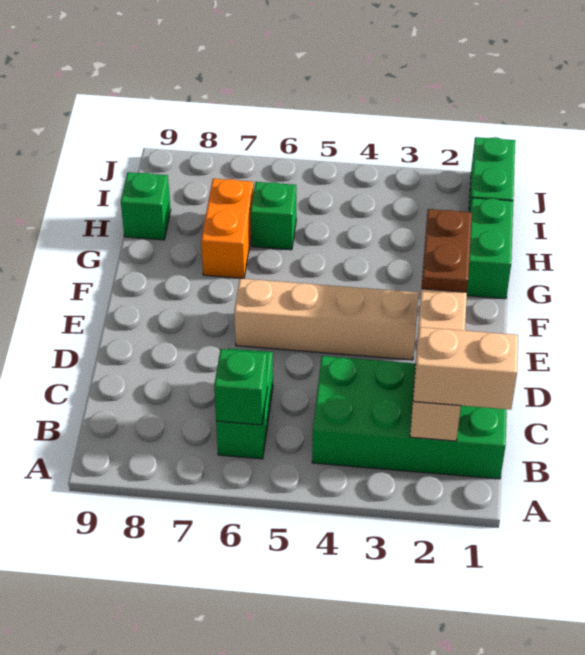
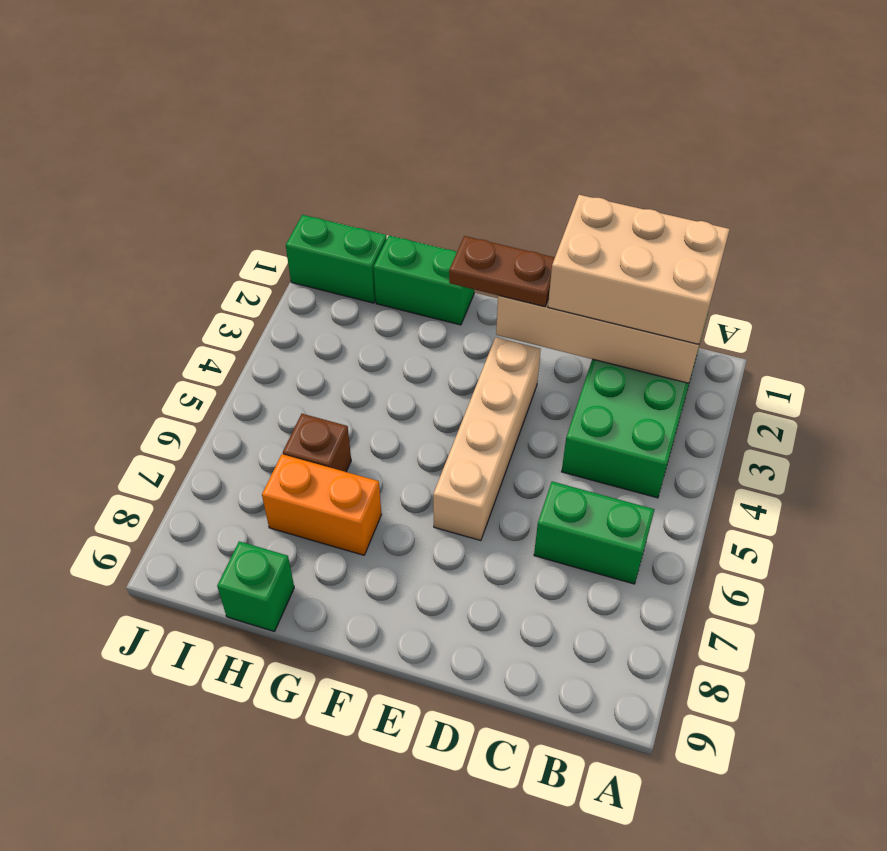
tan brick B1:B2 level 3 -> tan brick B1:D2 level 3
green brick B6 level 2 -> none
green brick H6 level 1 -> brown brick H6 level 1

